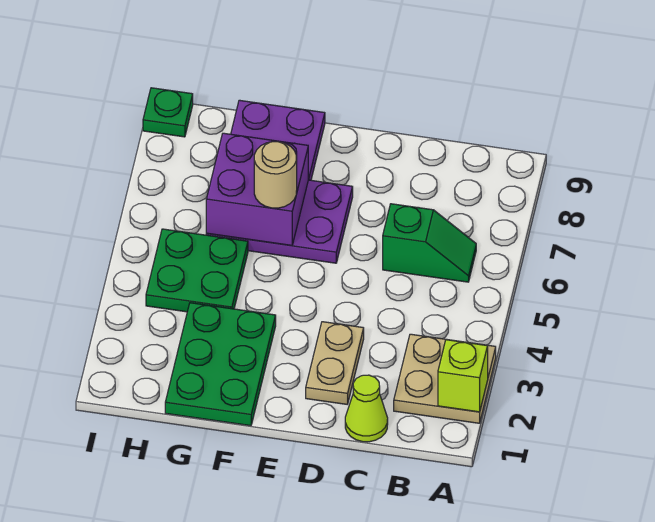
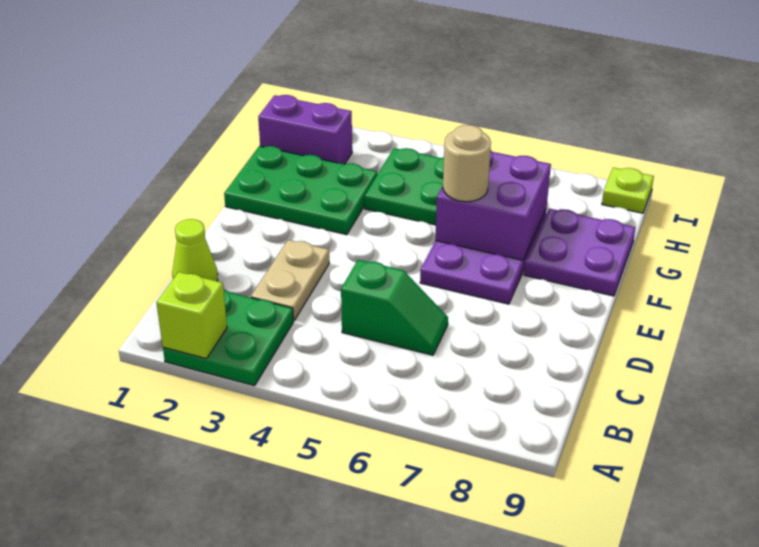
tan plate A2:B3 level 1 -> green plate A2:B3 level 1
green slope B6:C6 level 1 top C -> green slope C5:C6 level 1 top 5
tan plate D2:D3 level 1 -> tan plate C3:D3 level 1
none -> purple brick H1:H2 level 1
green plate I9 level 1 -> lime plate I9 level 1

